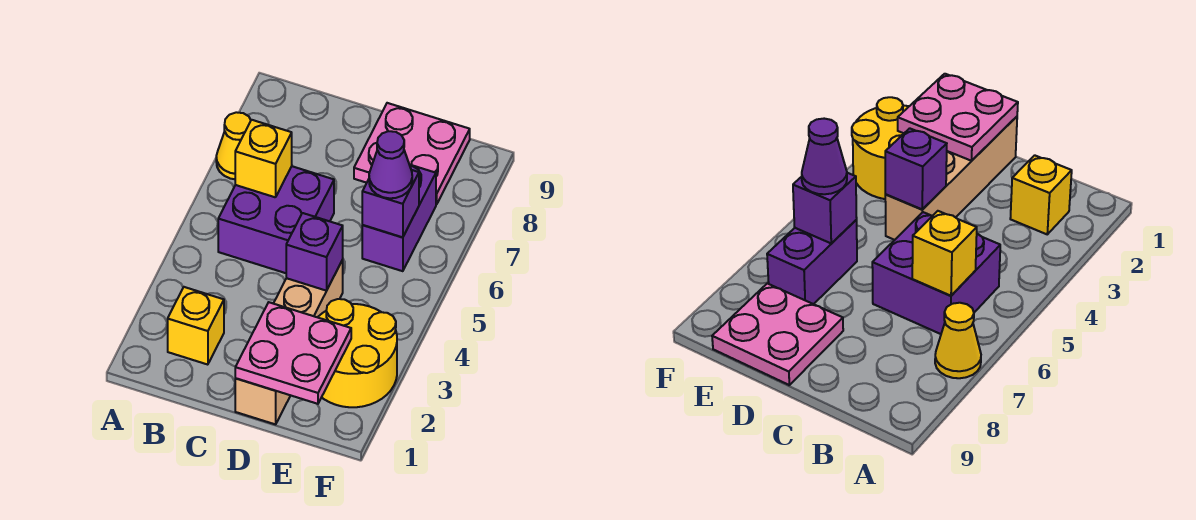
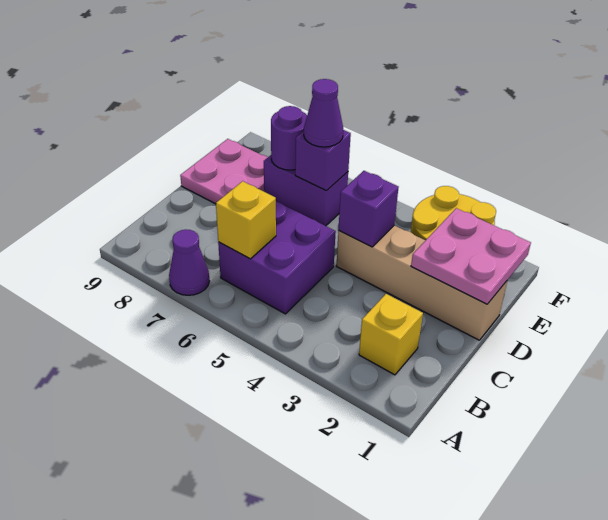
yellow cone A7 level 1 -> purple cone A7 level 1
none -> purple round brick E7 level 2

